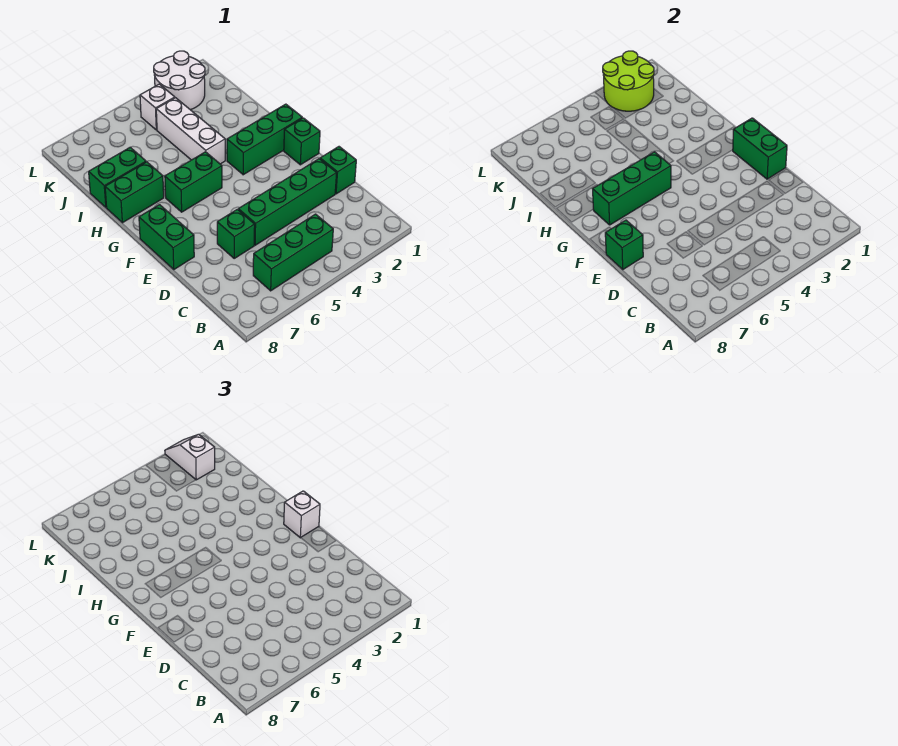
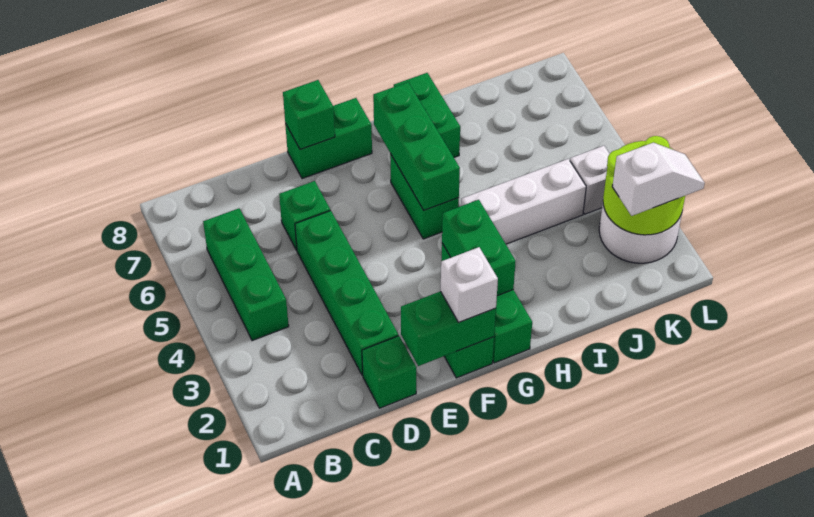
green brick I7:I8 level 1 -> green brick G2:G3 level 2

